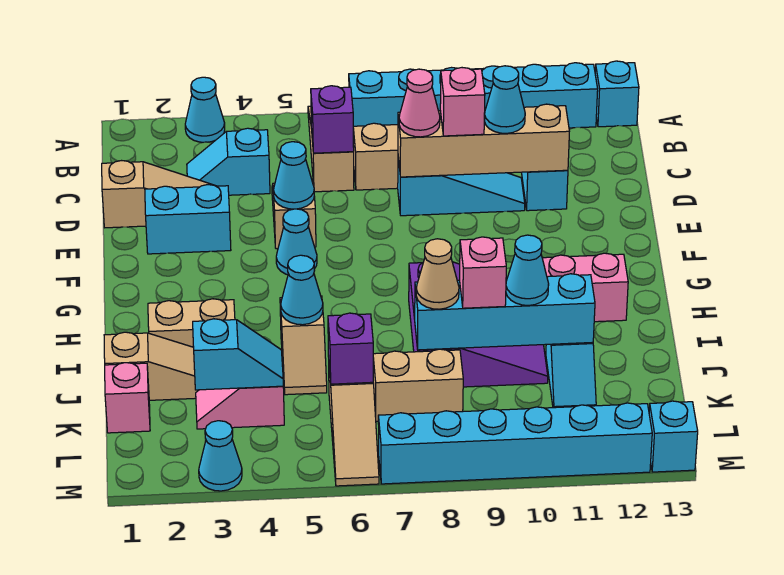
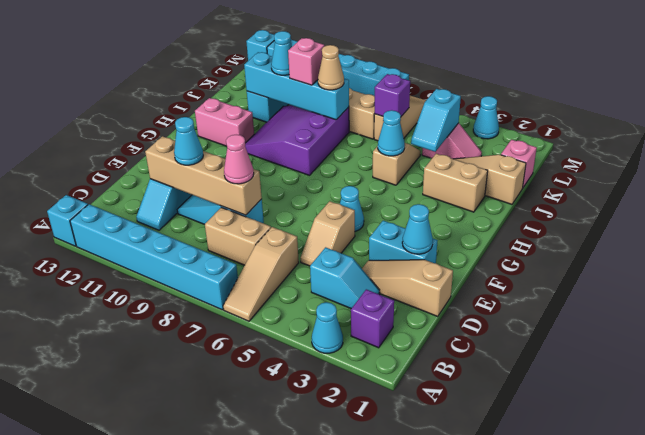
purple brick C6 level 2 -> purple brick B2 level 1
pink brick D9 level 3 -> none
cyan cone E5 level 2 -> cyan cone E2 level 2
cyan slope K3:K4 level 2 top 3 -> cyan slope J4:K4 level 2 top K

